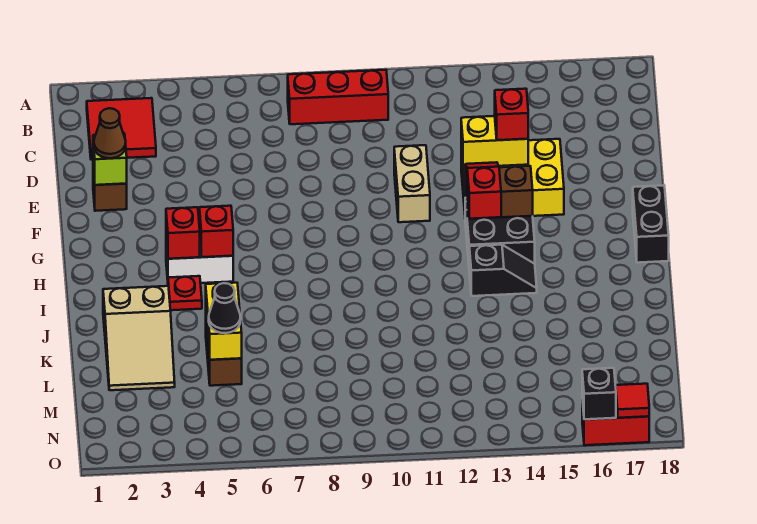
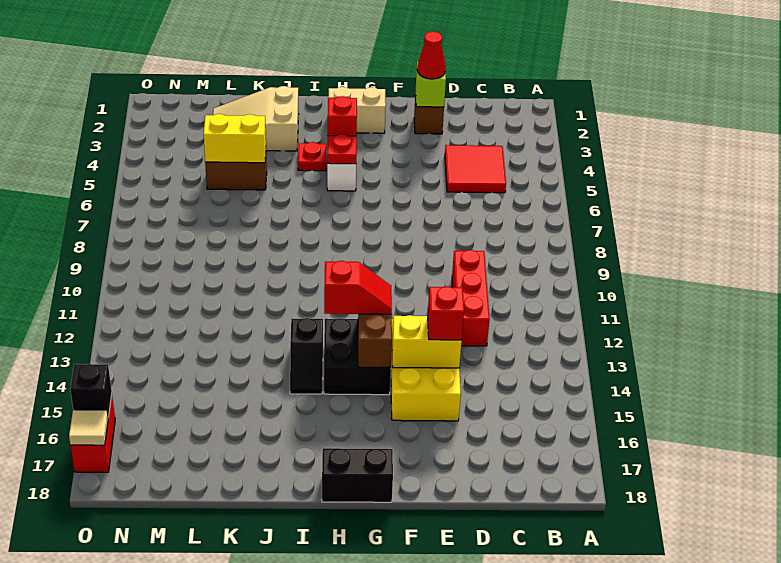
red tile B2:C3 level 1 -> red tile C4:D5 level 1
red brick B8:B10 level 1 -> red brick D10:D12 level 1
brown cone E2 level 3 -> red cone E2 level 3
tan brick E11:F11 level 1 -> tan brick G2:H2 level 1
yellow brick E13:E14 level 2 -> yellow brick E14:F14 level 2
red brick H5 level 2 -> red plate H5 level 2
black cone L5 level 3 -> none
red tile O17 level 2 -> tan tile O17 level 2

